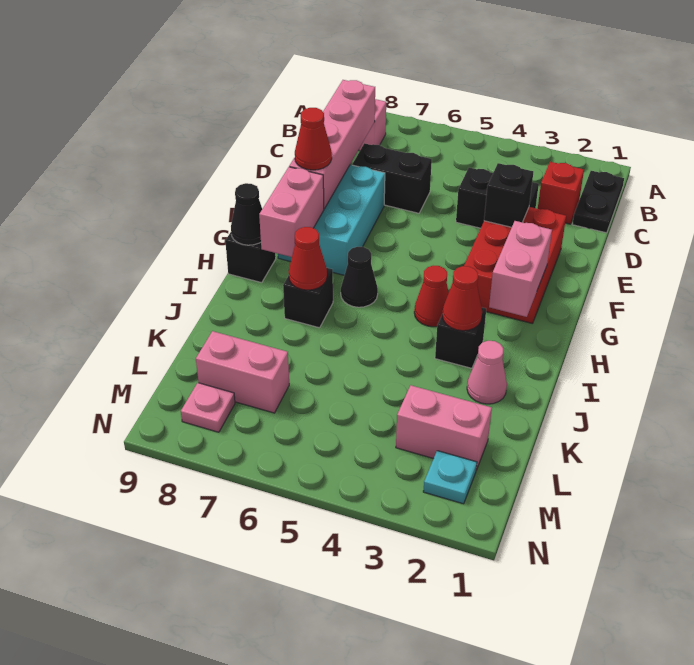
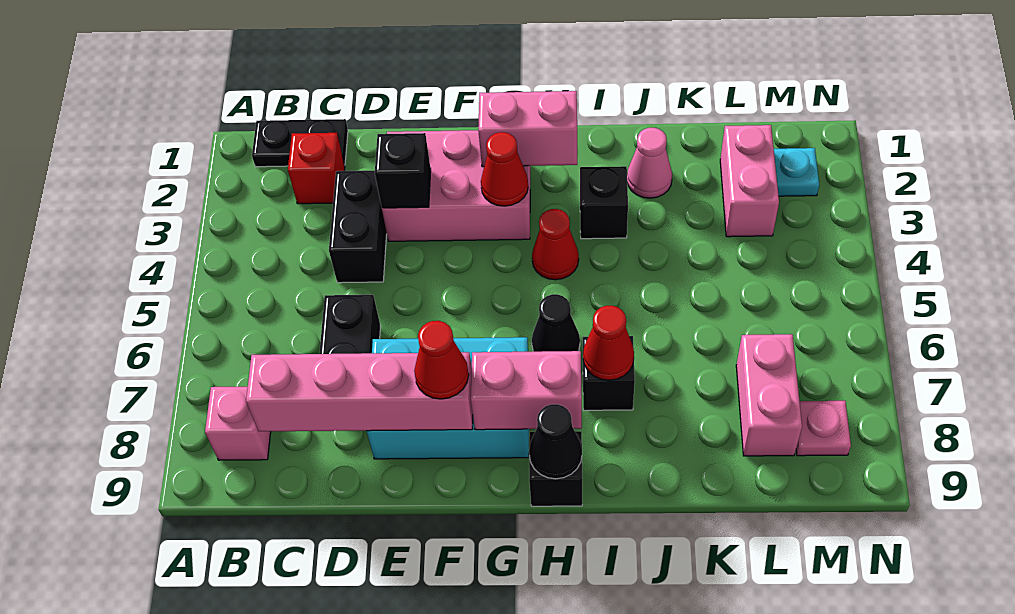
red brick E2:G3 level 1 -> pink brick E2:G3 level 1
red cone I3 level 2 -> red cone G3 level 2

